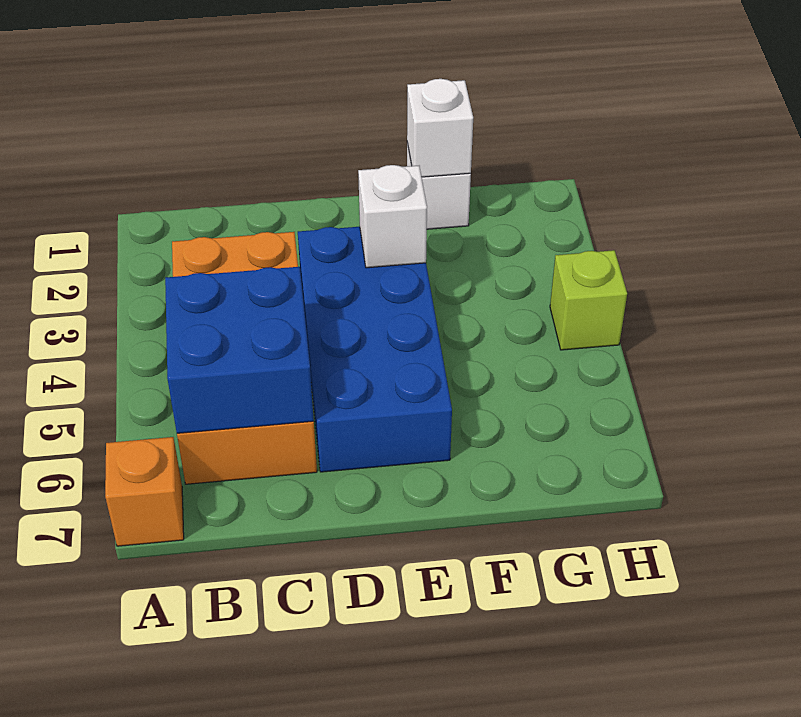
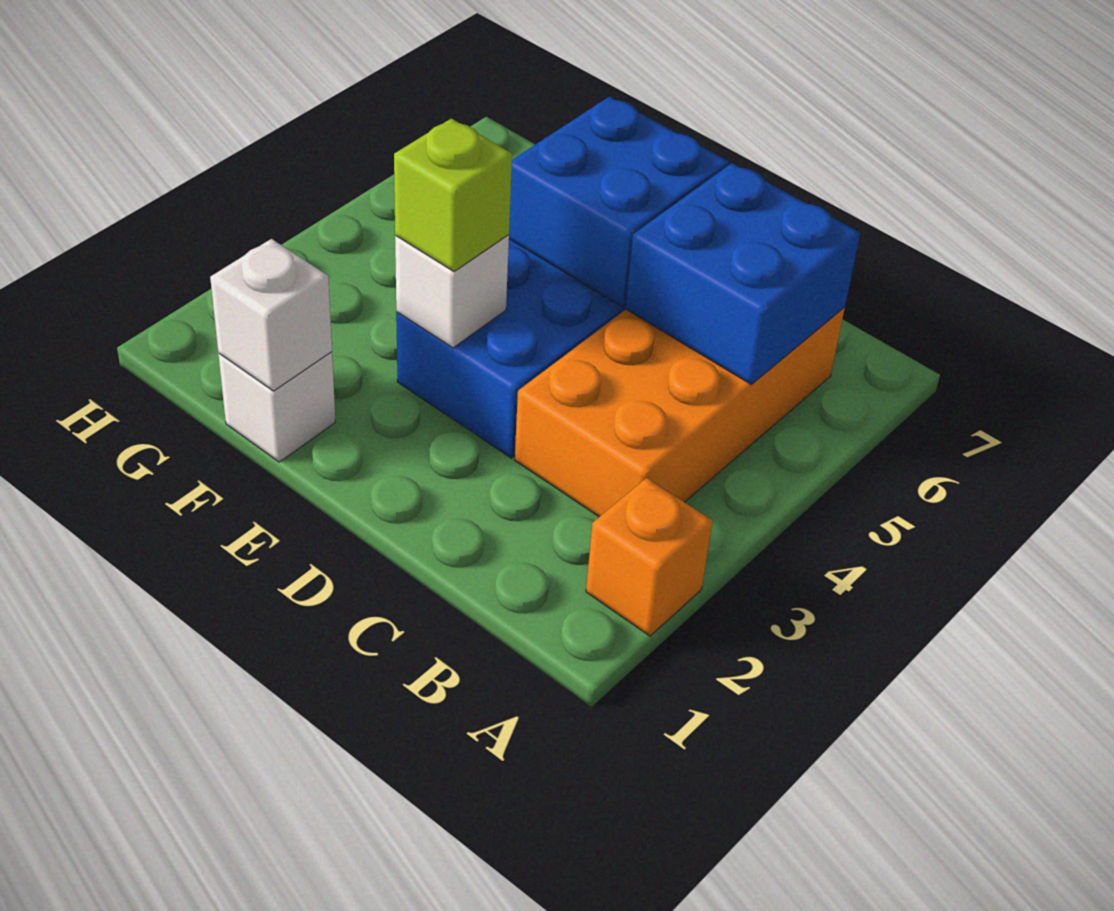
orange brick A7 level 1 -> orange brick A2 level 1
none -> blue brick D5:E6 level 2
lime brick H4 level 1 -> lime brick E3 level 3

